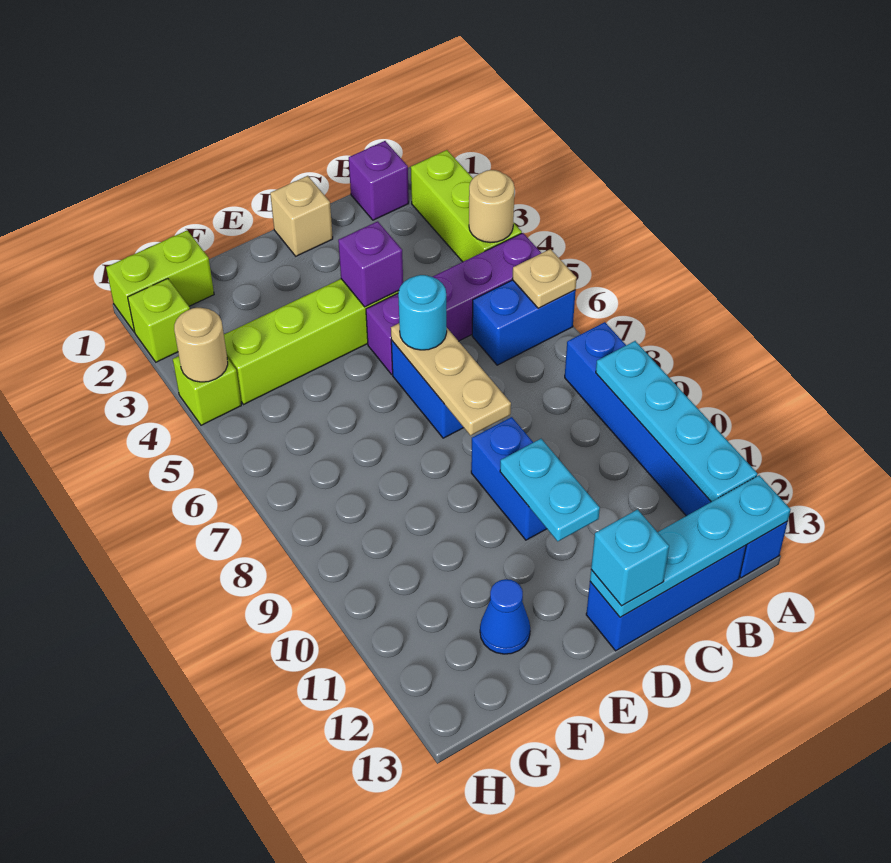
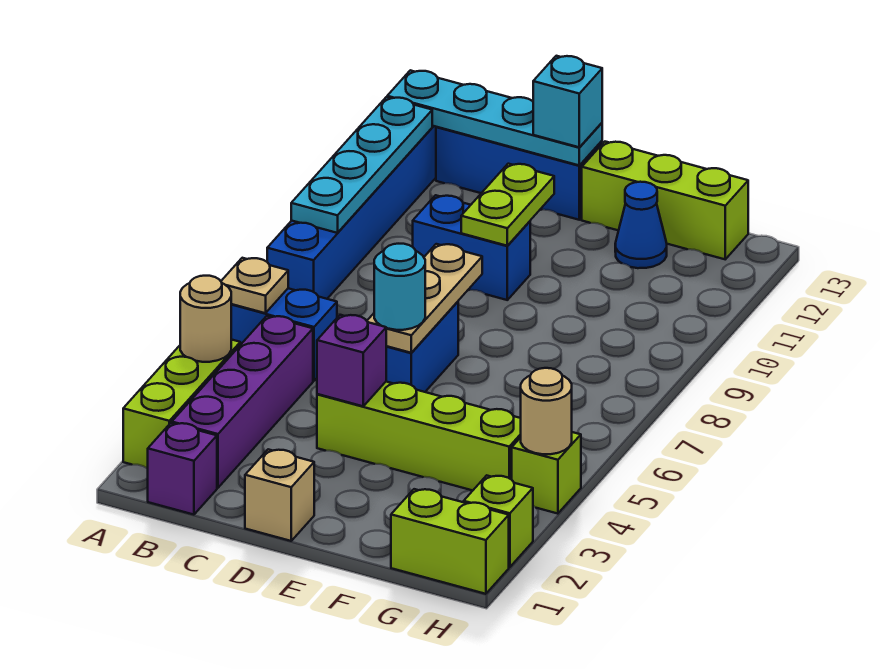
purple brick A5:D5 level 1 -> purple brick B2:B5 level 1
blue brick D9:D10 level 1 -> blue brick C10:D10 level 1
cyan plate D10:D11 level 2 -> lime plate D10:D11 level 2
none -> lime brick E13:G13 level 1

